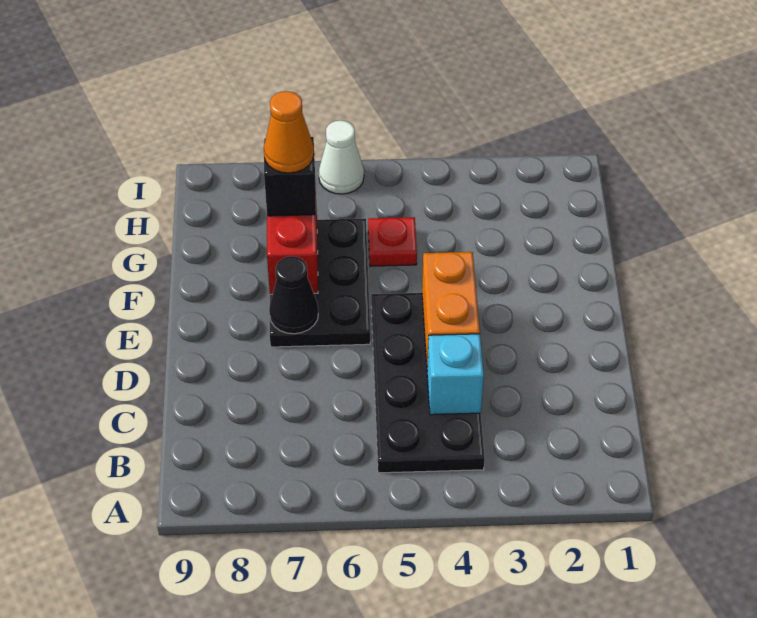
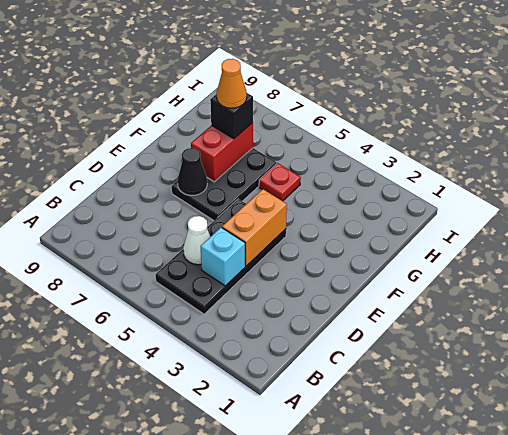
white cone I6 level 1 -> white cone C5 level 2

